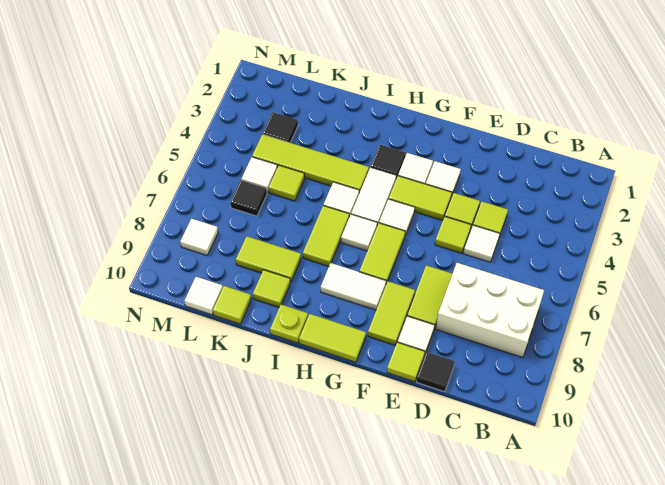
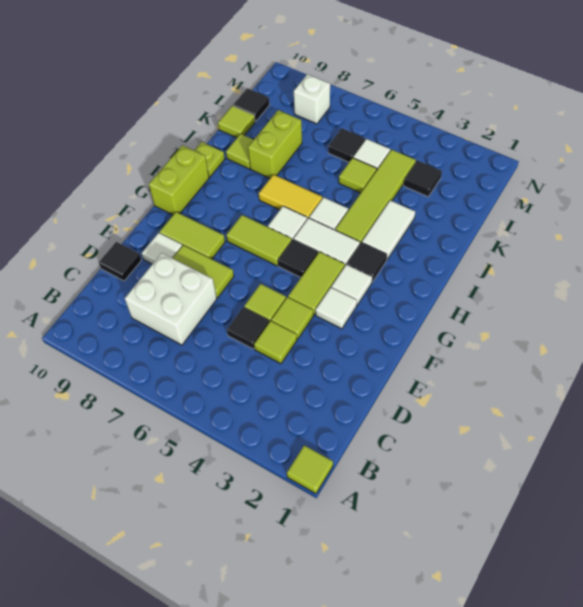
white brick B7:D8 level 1 -> white brick C7:D8 level 1
white tile D5 level 1 -> black tile D5 level 1
lime tile E10 level 1 -> lime tile A1 level 1
white tile G5 level 1 -> black tile G5 level 1
white tile G8:H8 level 1 -> white tile I3:J3 level 1
lime tile G10:H10 level 1 -> lime brick G10:H10 level 1
lime tile I6:I7 level 1 -> yellow tile I6:I7 level 1
lime tile J8:K8 level 1 -> lime brick J8:K8 level 1
white tile L10 level 1 -> black tile L10 level 1
white tile M8 level 1 -> white brick M8 level 1

